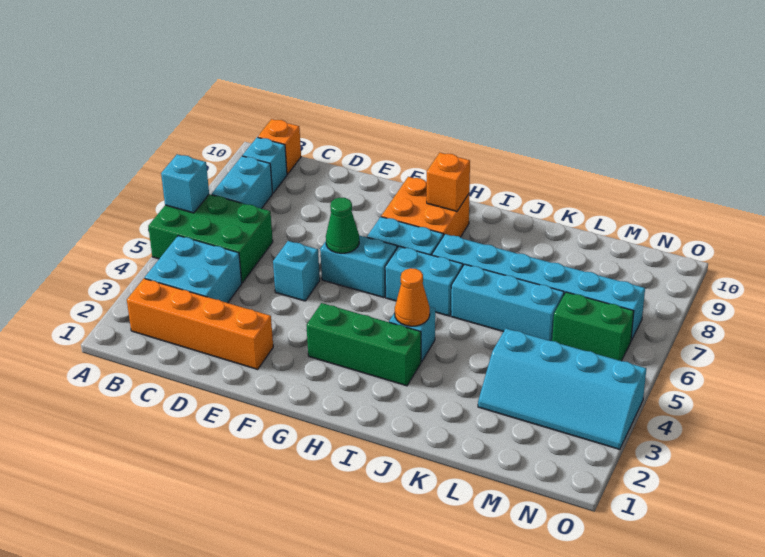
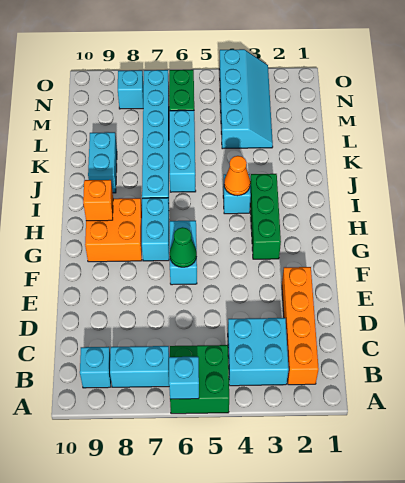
green brick A5:C6 level 1 -> green brick A5:B6 level 1
orange brick B10 level 1 -> none
cyan brick E5 level 1 -> cyan brick N8 level 1
cyan brick H6:I6 level 1 -> cyan brick J9:K9 level 1

